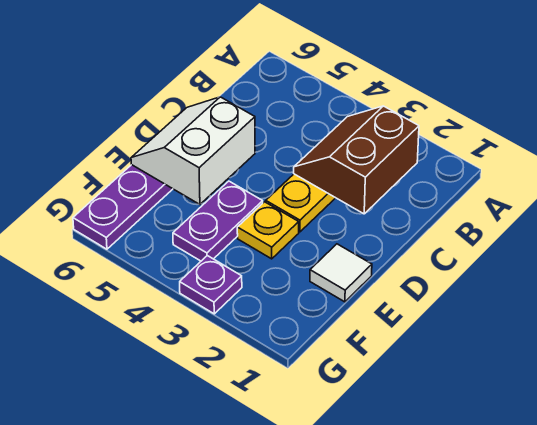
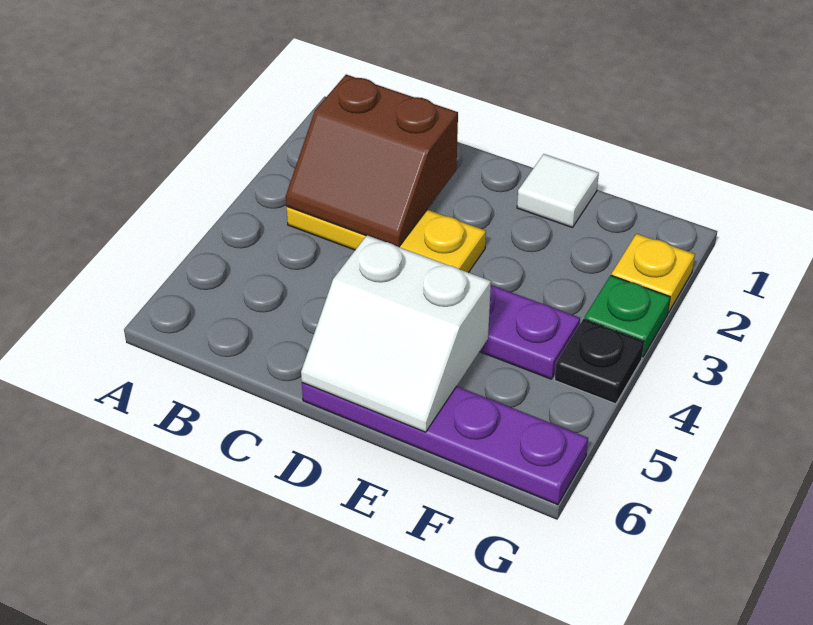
yellow plate E3 level 1 -> yellow plate G2 level 1
purple plate G3 level 1 -> green plate G3 level 1
none -> black plate G4 level 1

